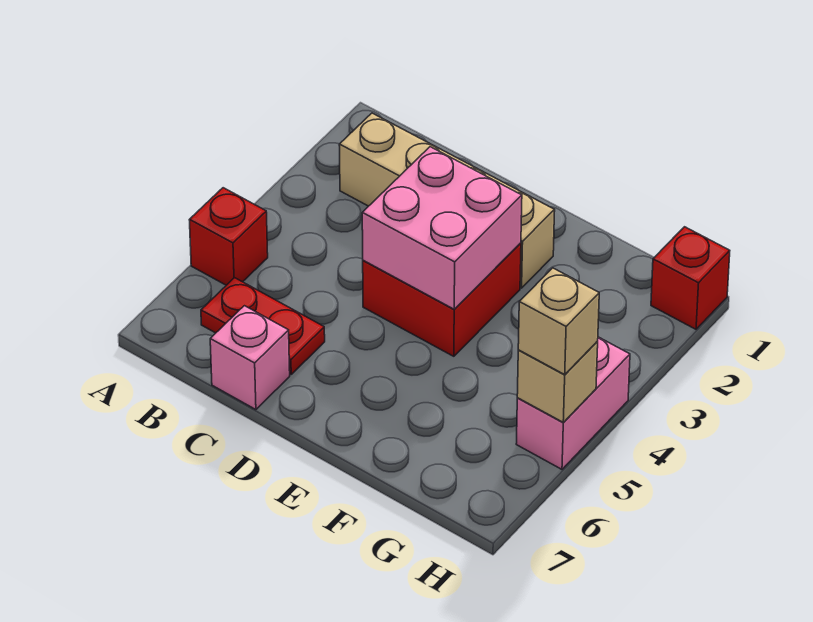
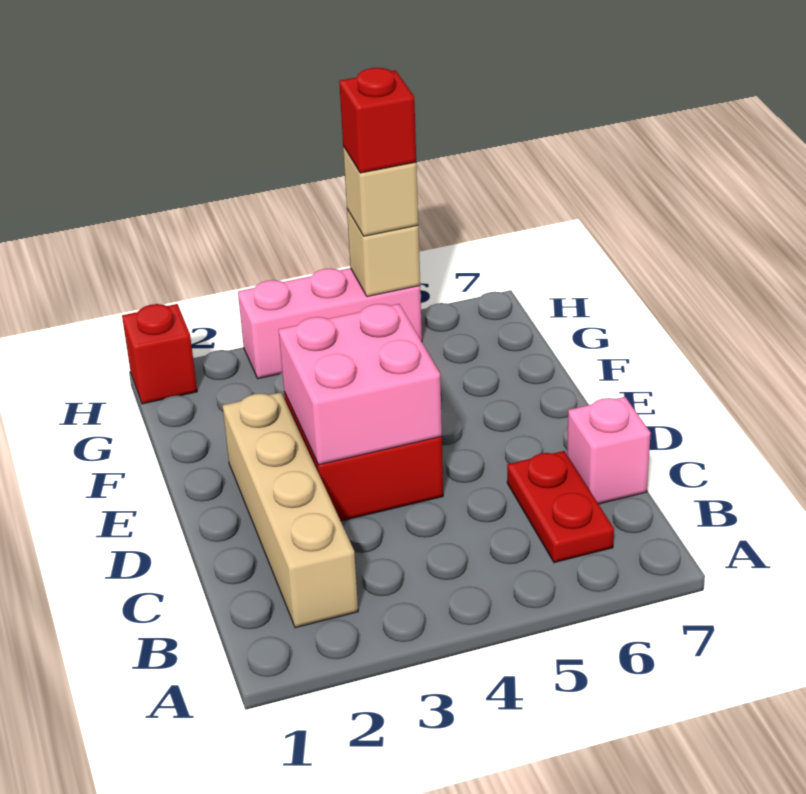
red brick A5 level 1 -> red brick H5 level 4
pink brick H4:H5 level 1 -> pink brick H3:H5 level 1

